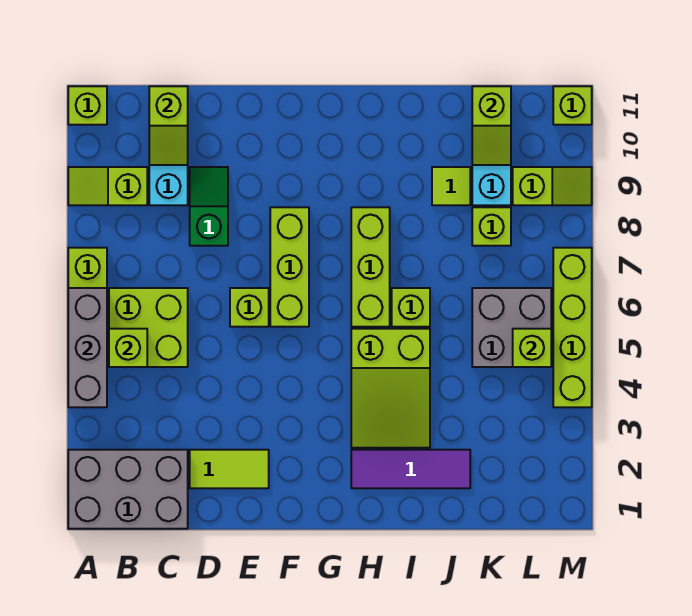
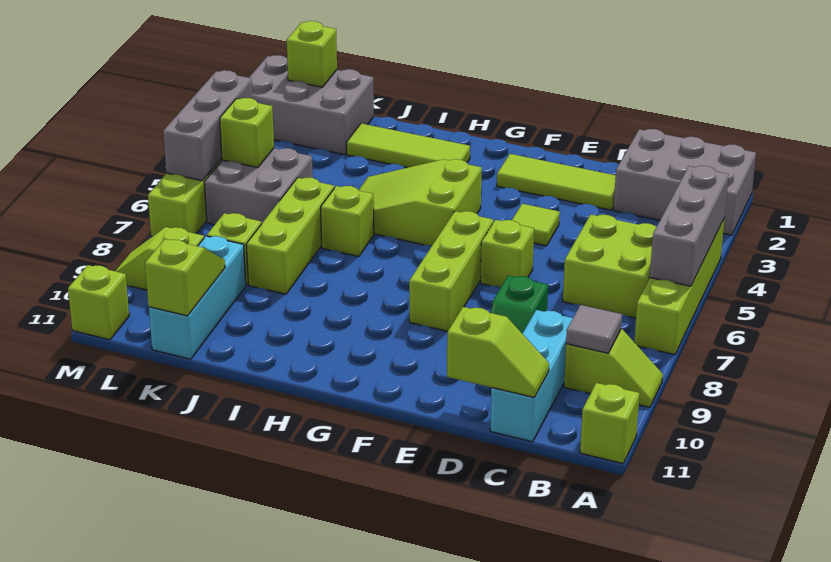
lime brick B5 level 2 -> lime brick L1 level 2
none -> grey tile B9 level 2
lime slope C10:C11 level 2 top 11 -> lime slope C11:D11 level 2 top D
lime tile D2:E2 level 1 -> lime tile D2:F2 level 1
purple tile H2:J2 level 1 -> lime tile H2:J2 level 1
lime slope H3:I5 level 1 top 5 -> lime slope G4:I5 level 1 top G
lime brick H6:H8 level 1 -> lime brick J6:J8 level 1
lime tile J9 level 1 -> lime tile E4 level 1
none -> grey brick K1:M2 level 1
none -> grey brick M4:M6 level 2

